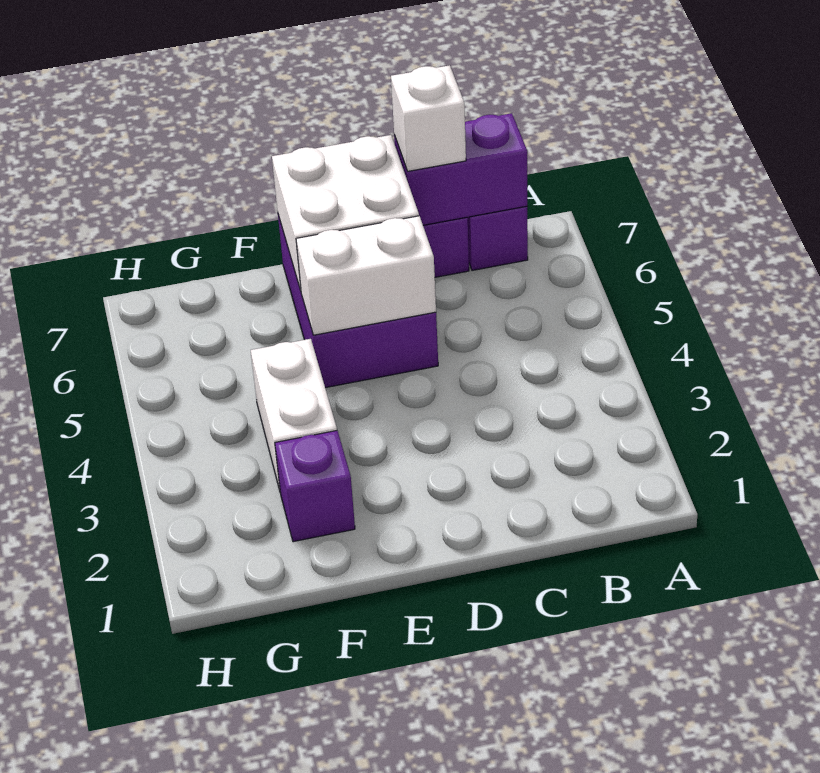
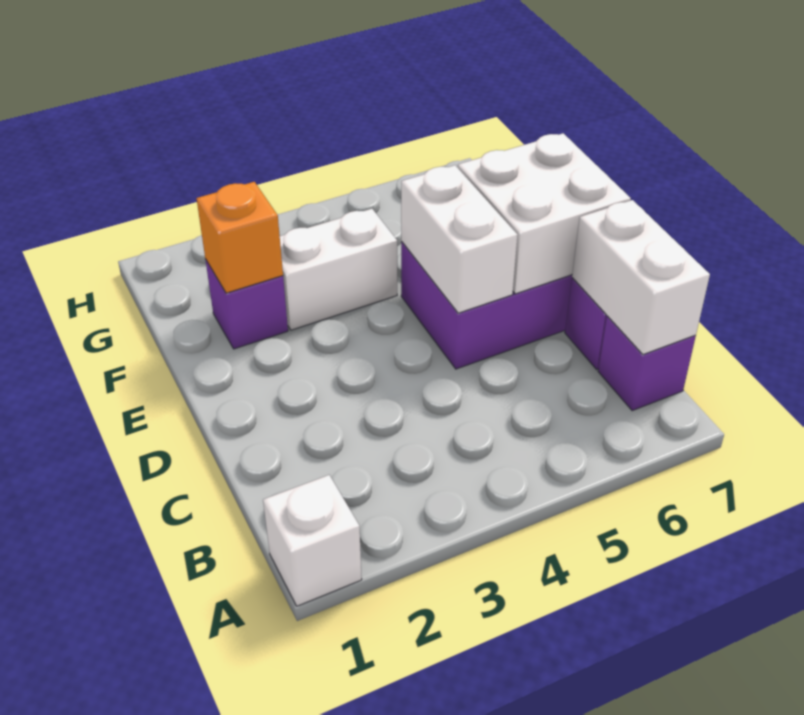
purple brick B7:C7 level 2 -> white brick B7:C7 level 2
white brick C7 level 3 -> white brick A1 level 1
none -> orange brick F2 level 2

